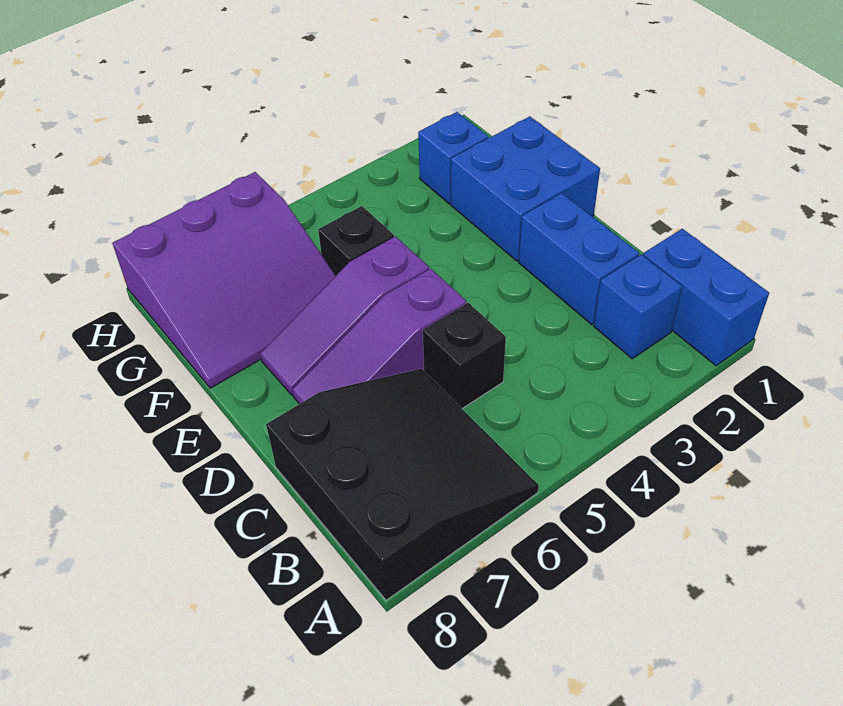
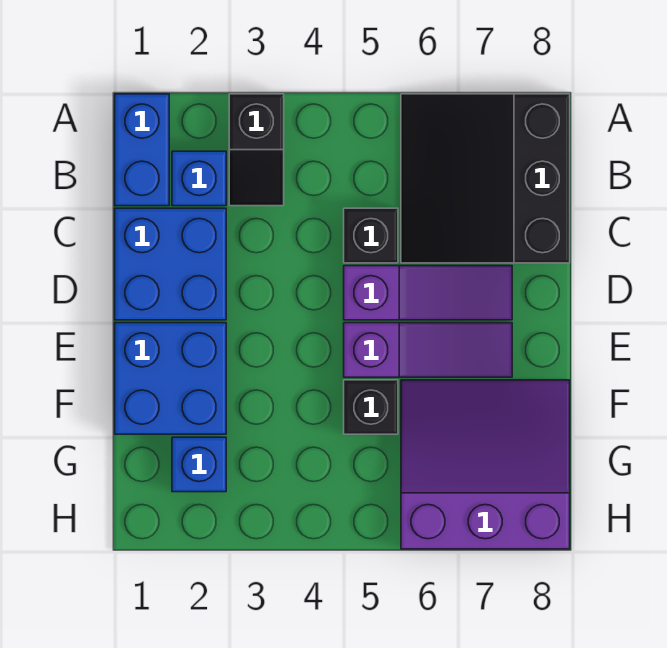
none -> black slope A3:B3 level 1 top A
blue brick C2:D2 level 1 -> blue brick C1:D2 level 1

